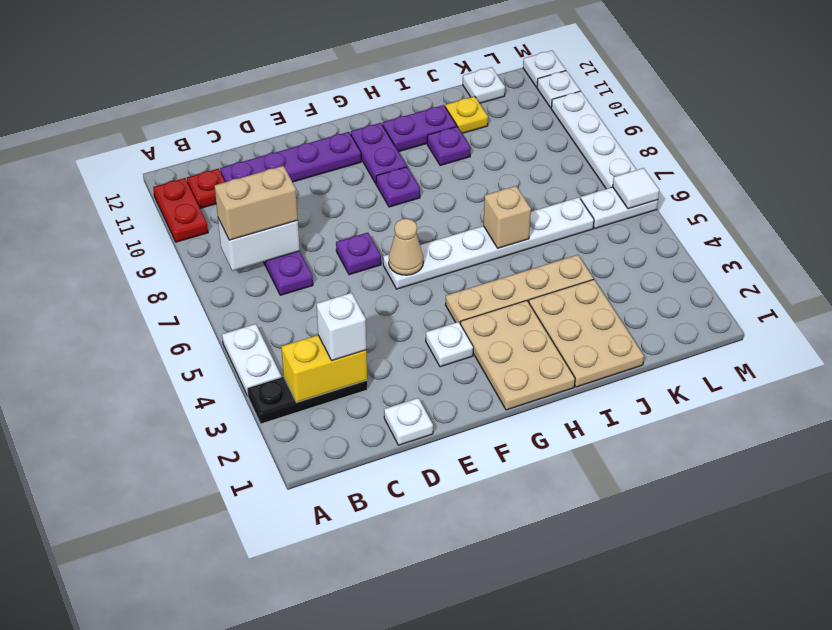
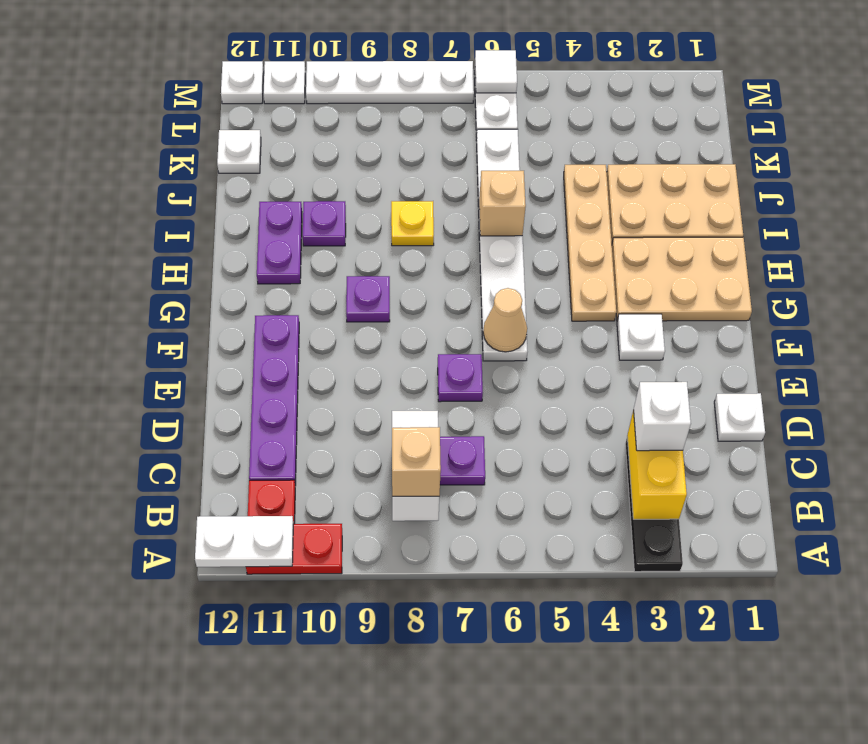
white plate A4:A5 level 1 -> white plate A11:A12 level 2
tan brick B8:C8 level 3 -> tan brick B8 level 3
purple plate G10:G11 level 1 -> none
yellow plate J11 level 1 -> yellow plate I8 level 1

